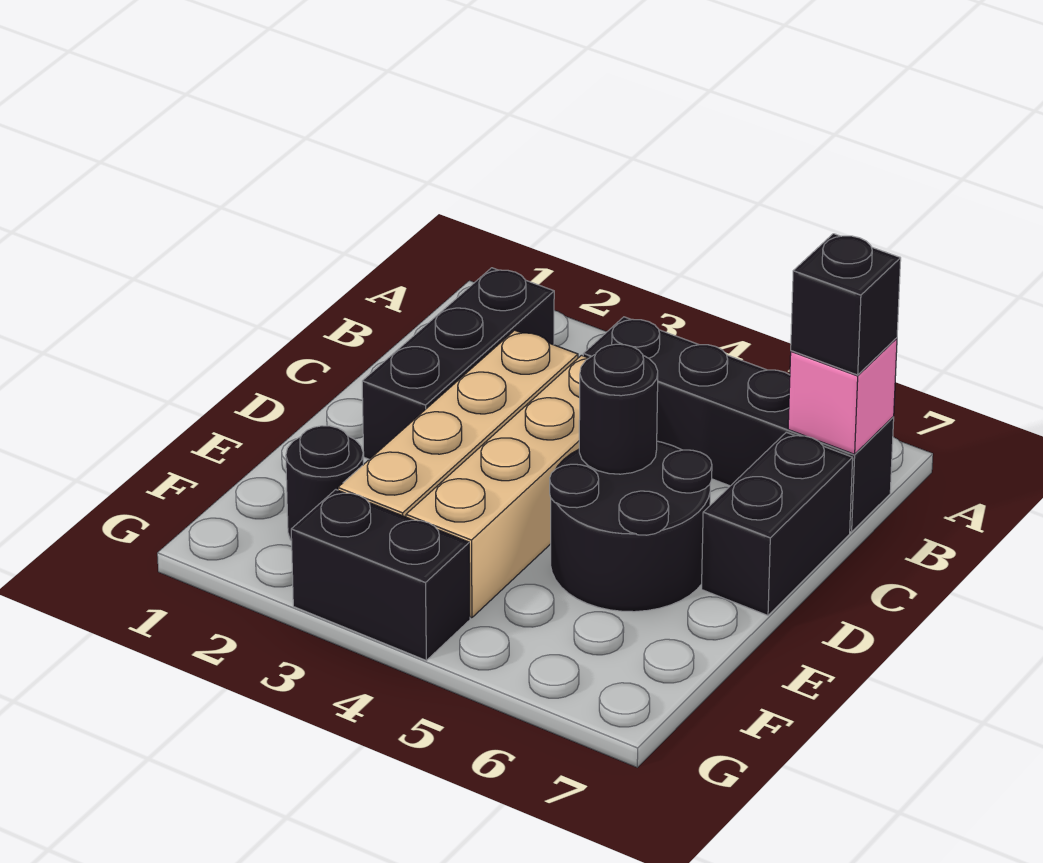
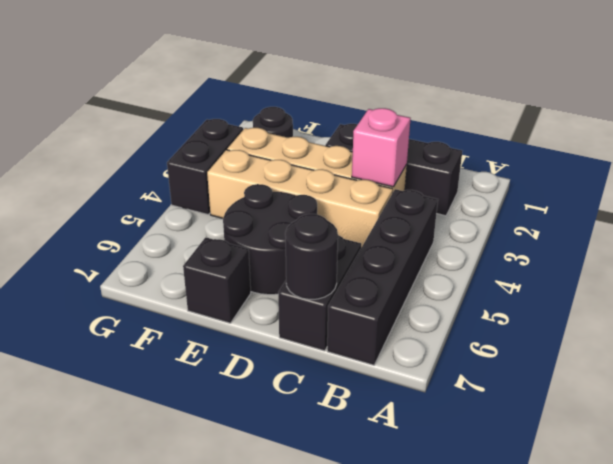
pink brick B7 level 2 -> pink brick C3 level 2
black brick B7 level 3 -> black brick E7 level 1
black brick C7:D7 level 1 -> black brick C6:C7 level 1
black round brick D5 level 2 -> black round brick C7 level 2

